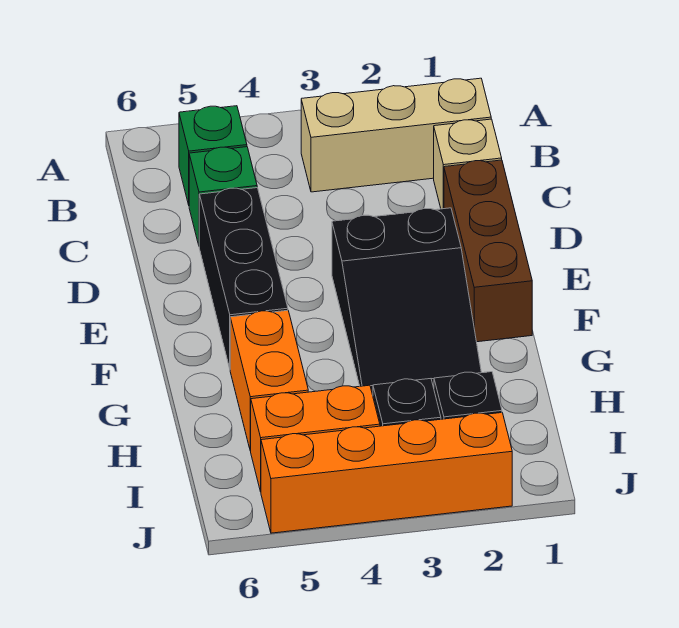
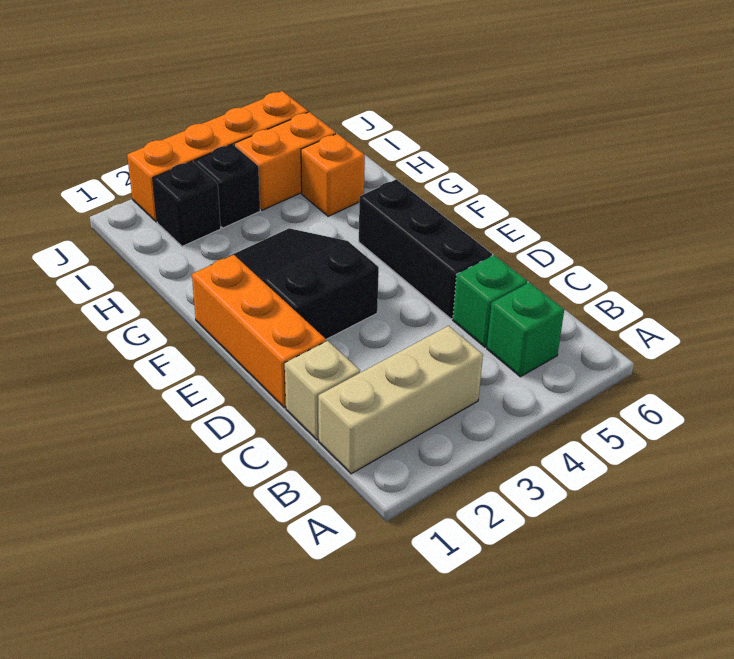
brown brick D1:F1 level 1 -> orange brick D1:F1 level 1
orange brick G5:H5 level 1 -> orange brick H5 level 1

